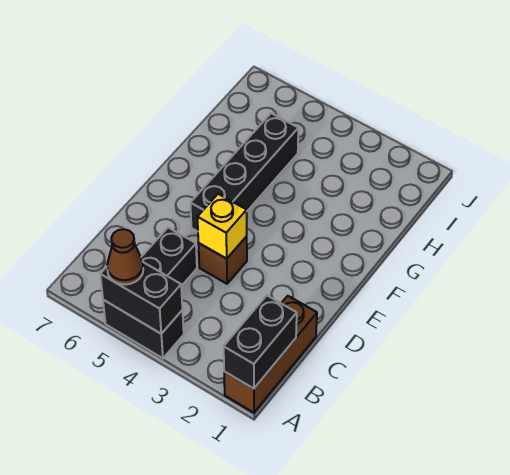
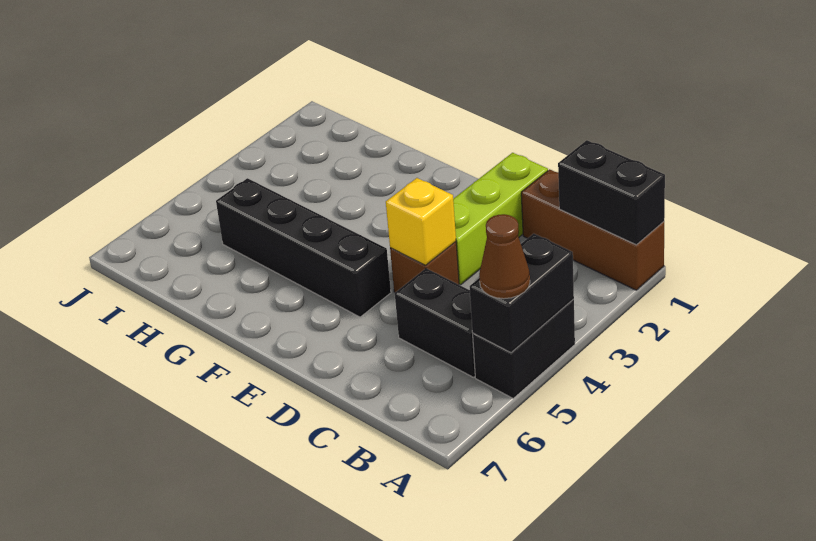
none -> lime brick D1:D3 level 1

